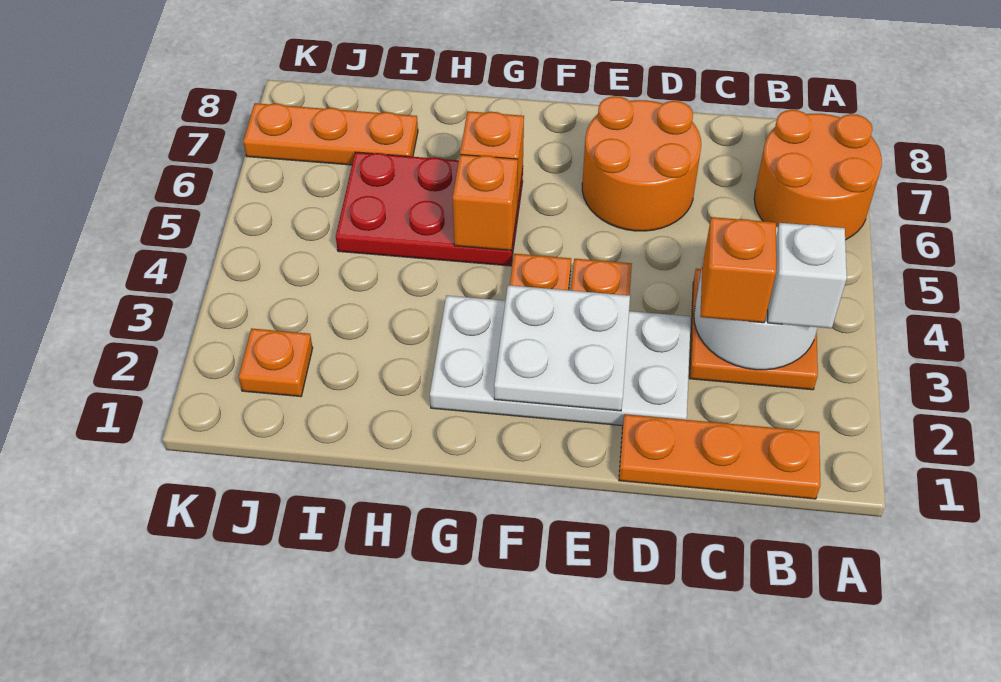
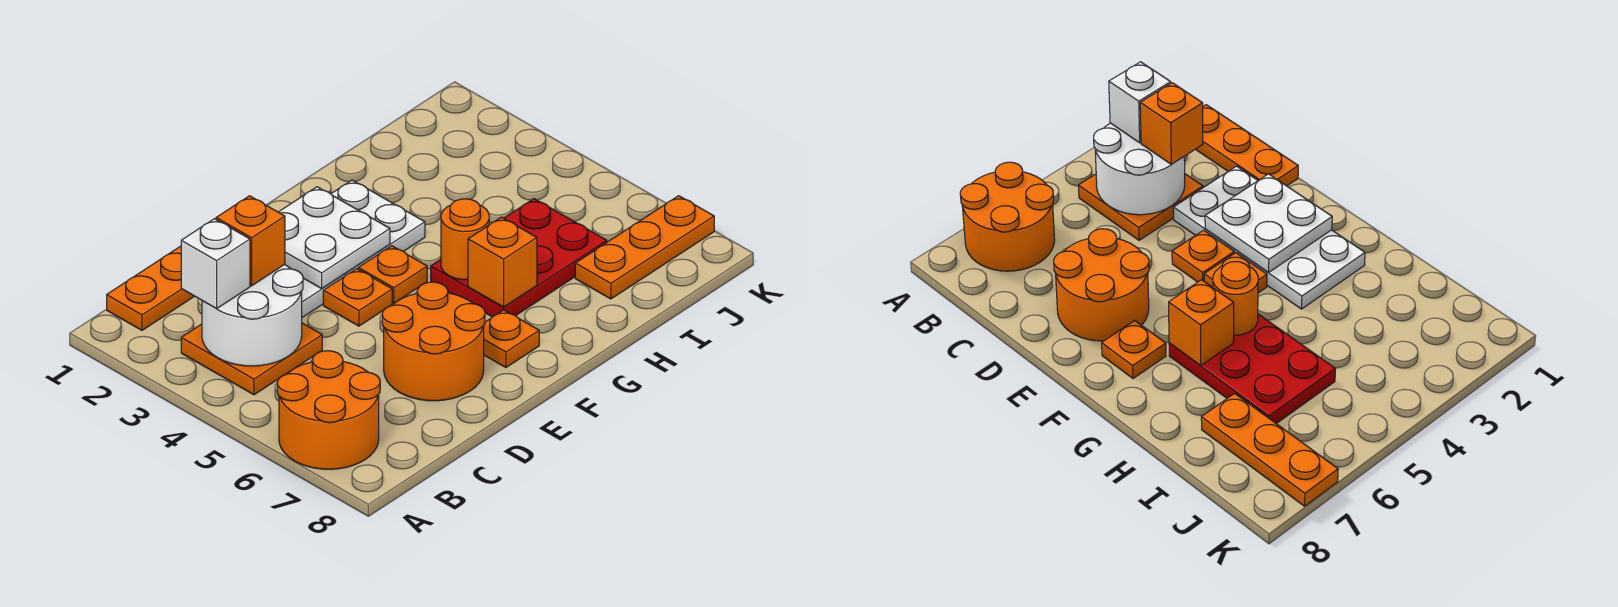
orange brick G5 level 2 -> orange round brick G5 level 2
orange plate J2 level 1 -> orange plate F7 level 1

